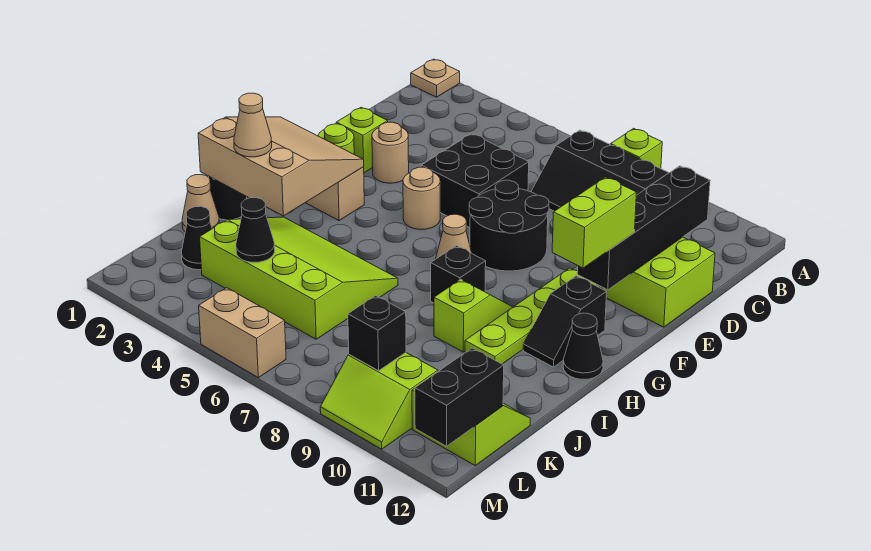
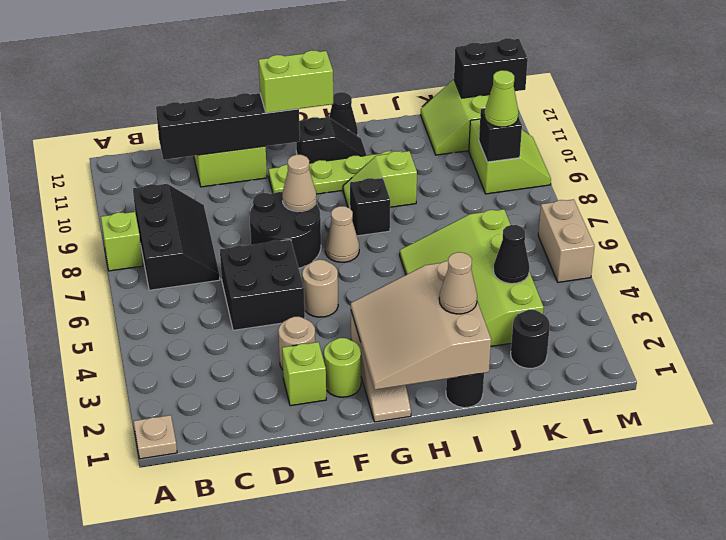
tan cone J1 level 1 -> tan cone F8 level 2
black cone K2 level 1 -> black round brick K2 level 1
none -> lime cone L9 level 3

